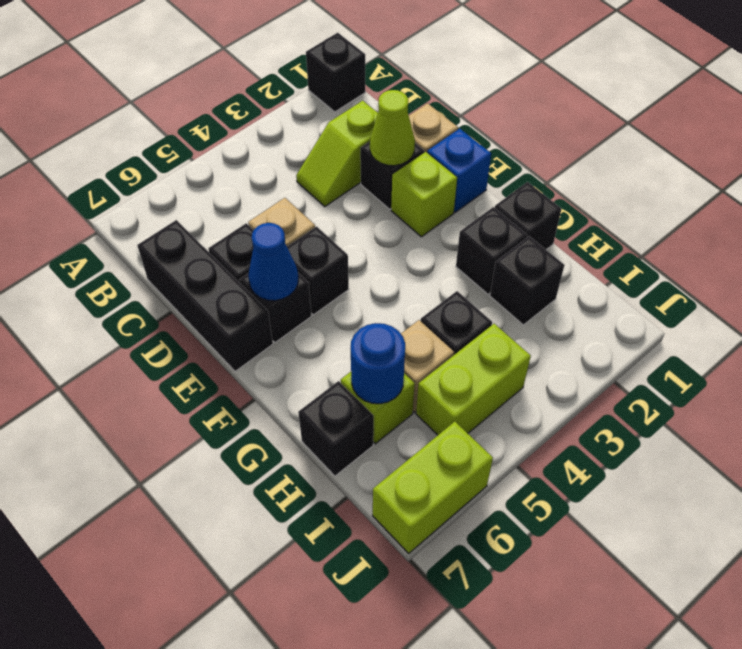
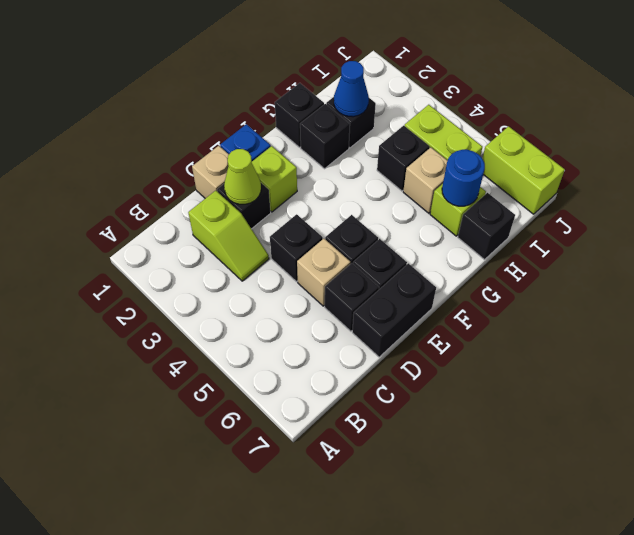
black brick A1 level 1 -> black brick D4 level 1
black brick C7:E7 level 1 -> black brick D7:E7 level 1
blue cone E6 level 2 -> blue cone H2 level 2

